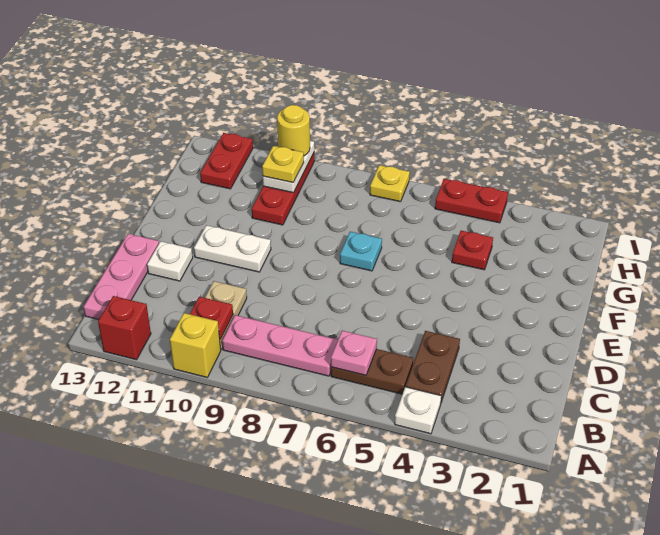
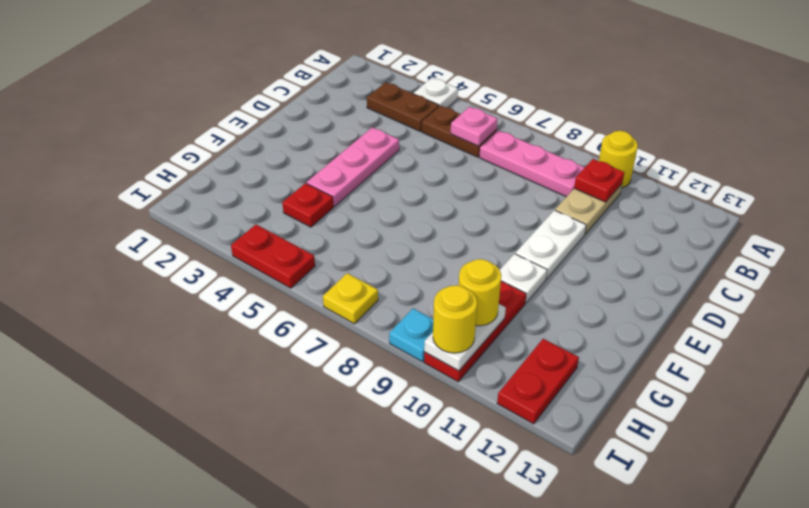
yellow brick A10 level 1 -> yellow round brick A10 level 1
red brick A12 level 1 -> none
brown plate B4:C4 level 1 -> brown plate B3:B4 level 1
pink plate B13:D13 level 1 -> pink plate D4:F4 level 1
white plate D12 level 1 -> white plate F10 level 1
white plate E10:E11 level 1 -> white plate D10:E10 level 1
cyan plate F7 level 1 -> cyan plate I9 level 1
yellow plate H10 level 3 -> yellow round brick H10 level 3

